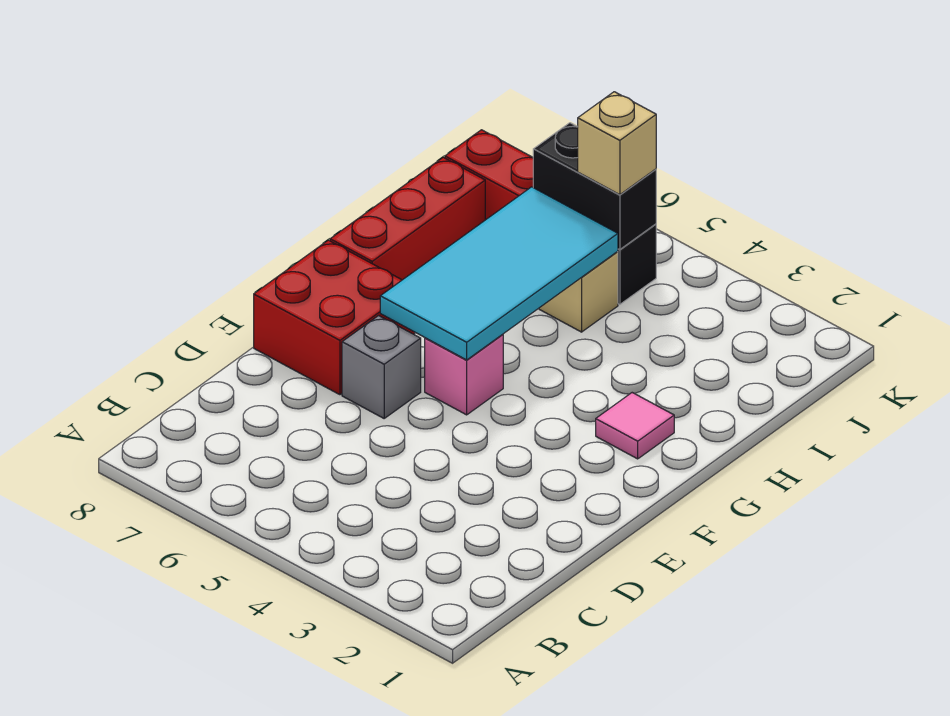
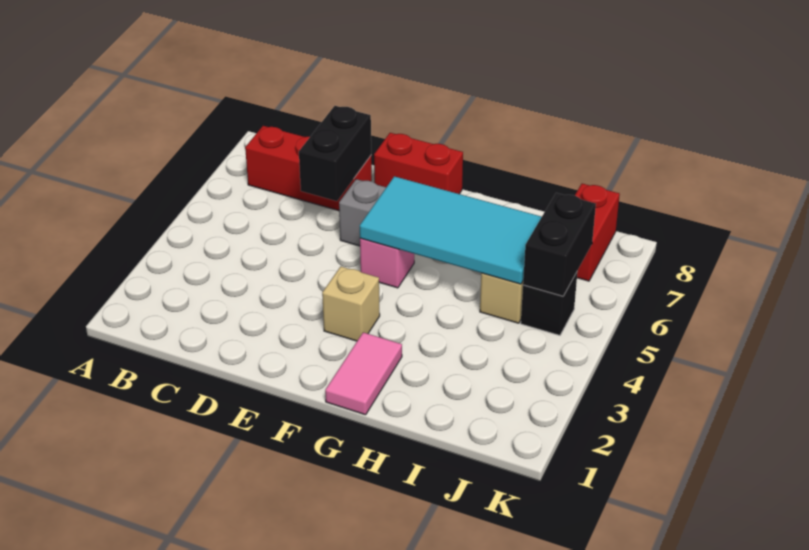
none -> black brick D6:D7 level 2
red brick E7:F8 level 1 -> red brick E8:F8 level 1
pink tile G2 level 1 -> pink tile G1:G2 level 1
red brick G8:I8 level 1 -> red brick B7:D7 level 1
tan brick J5 level 3 -> tan brick F3 level 1

